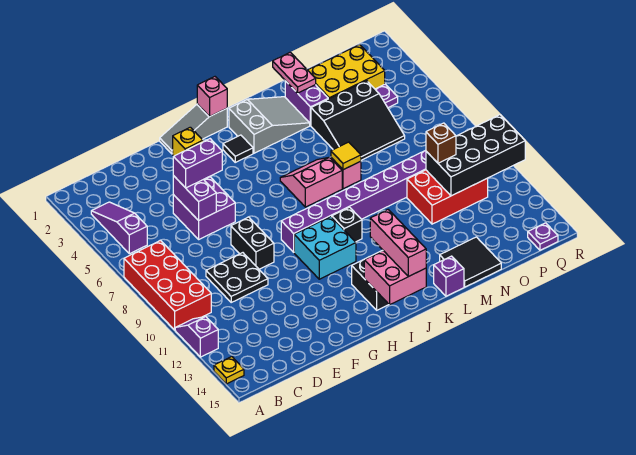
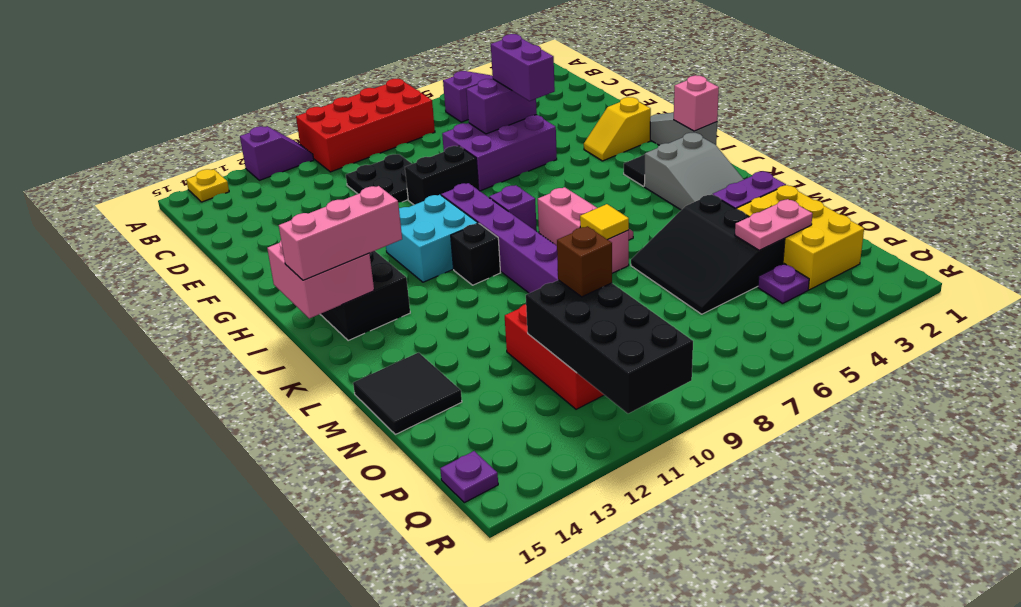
purple brick E5:F6 level 1 -> purple brick E5:F7 level 1
purple brick L15 level 1 -> purple brick I8 level 1
pink plate M1:M2 level 2 -> pink plate O3:O4 level 2

